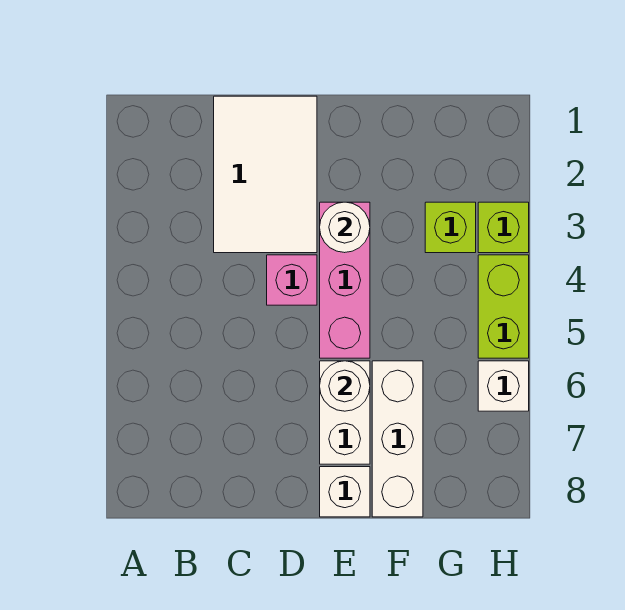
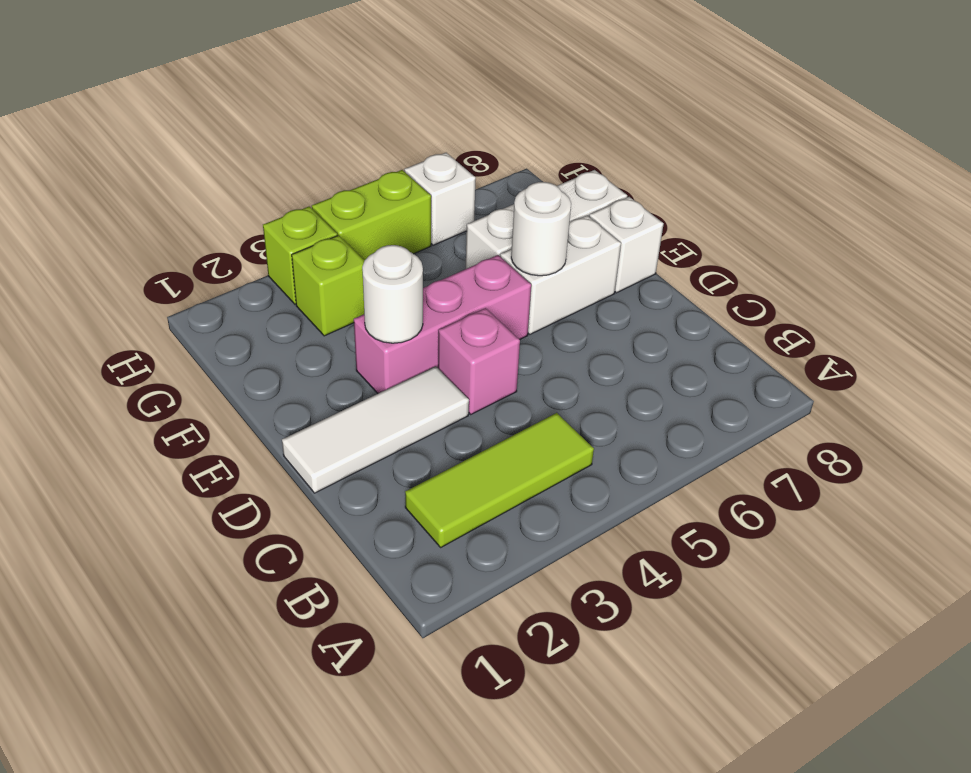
none -> lime tile B2:B4 level 1
white tile C1:D3 level 1 -> white tile D1:D3 level 1

